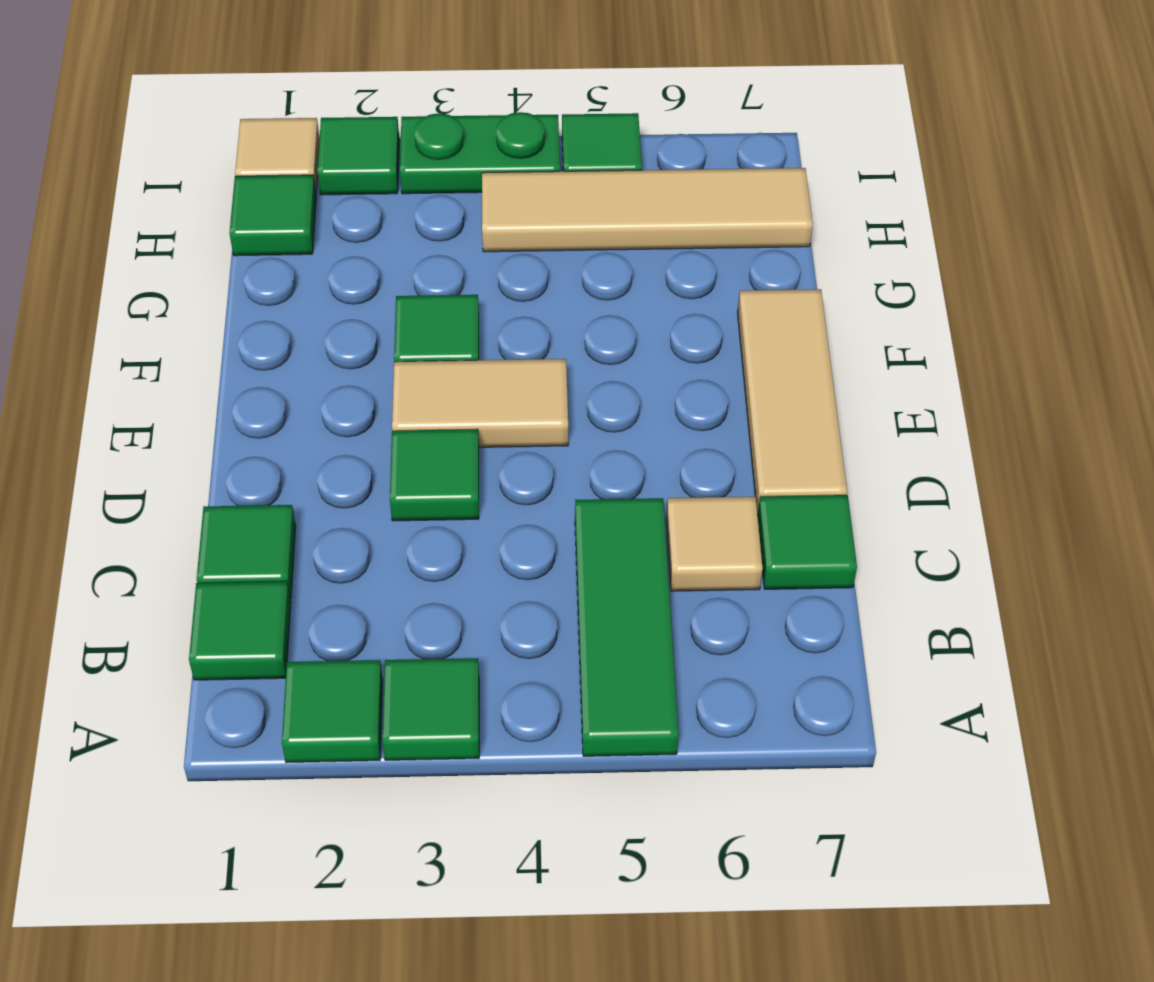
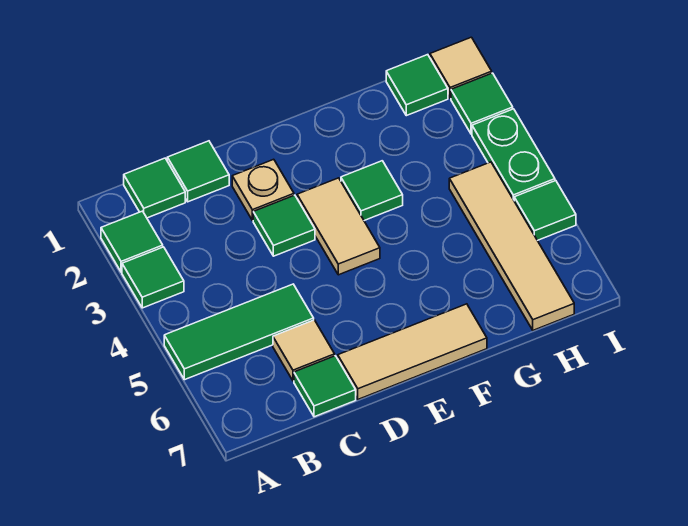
none -> tan plate D2 level 1

